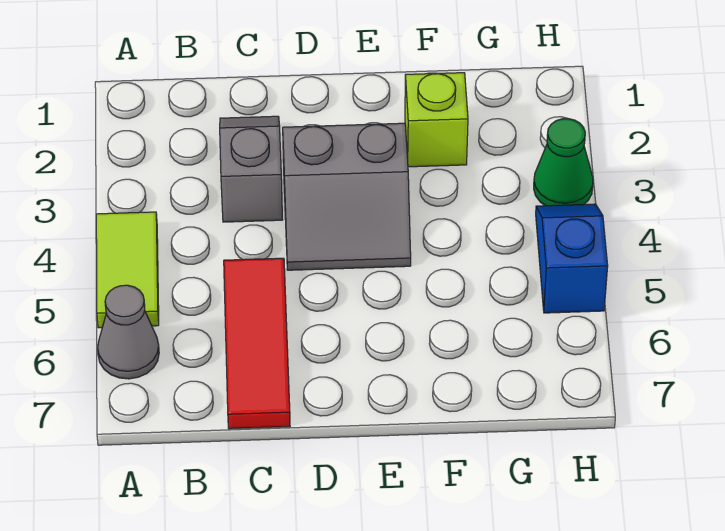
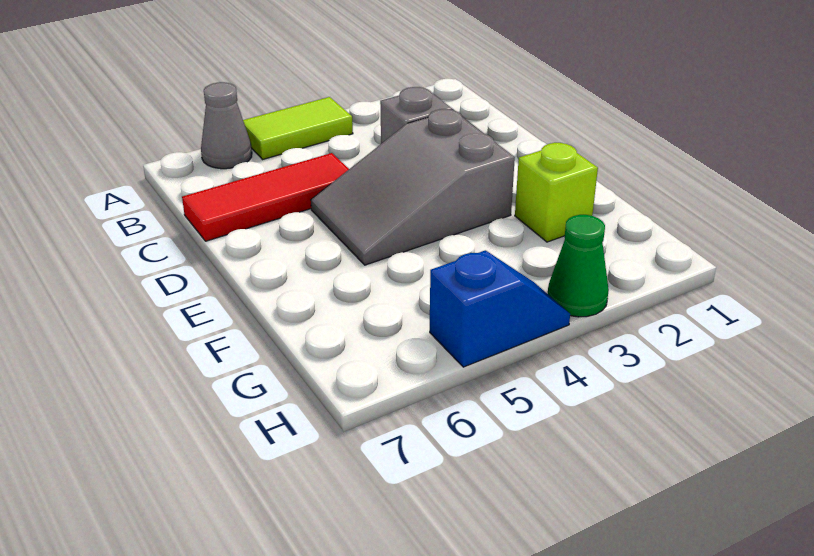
grey slope D3:E4 level 1 top 3 -> grey slope D3:E5 level 1 top 3

